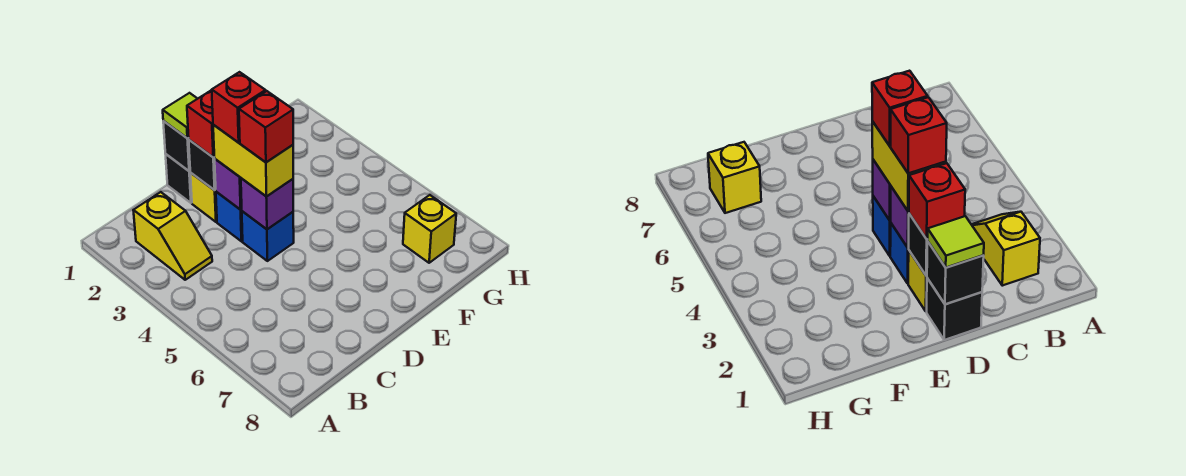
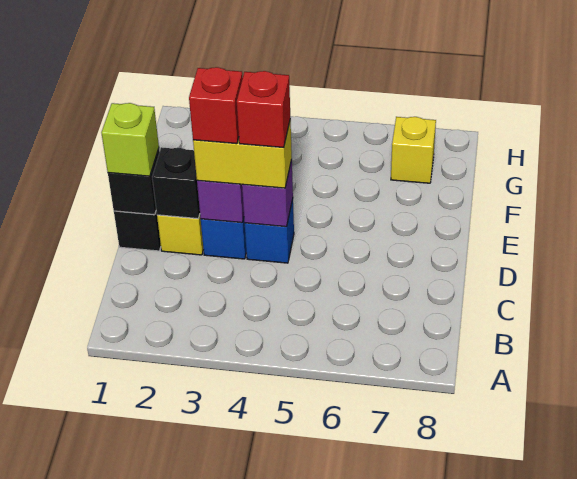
yellow slope B2:B3 level 1 top 2 -> none
lime tile D1 level 3 -> lime brick D1 level 3
red brick D2 level 3 -> none

